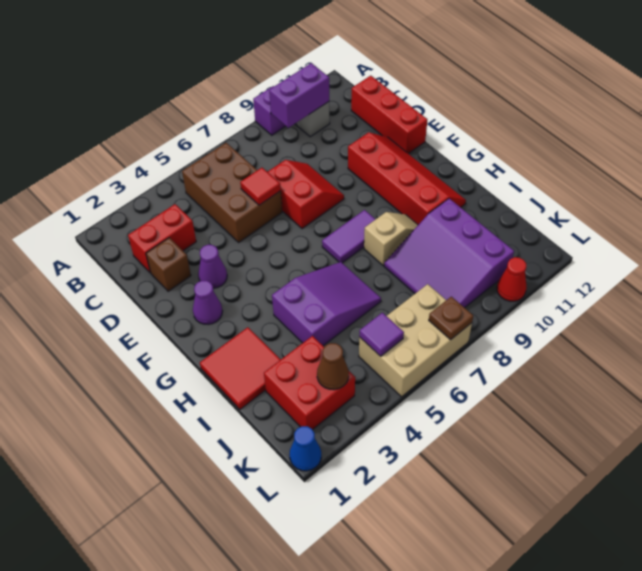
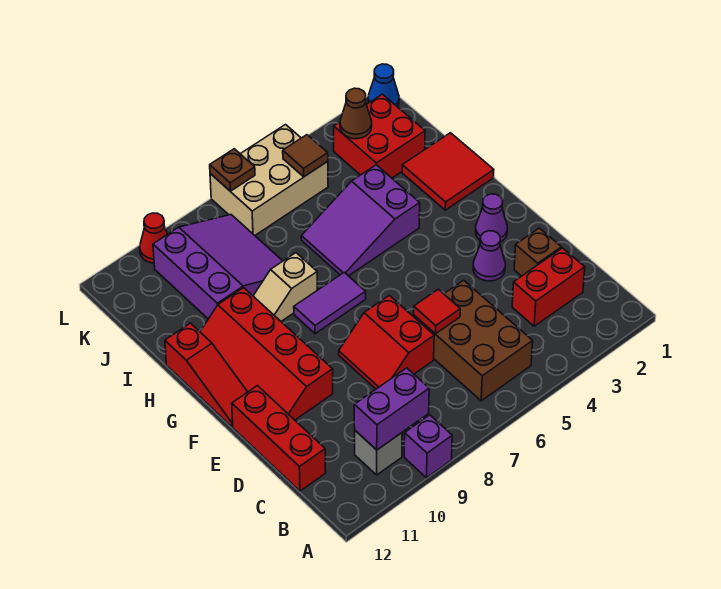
none -> red slope F12:H12 level 1 top H
purple tile K5 level 2 -> brown tile K5 level 2

